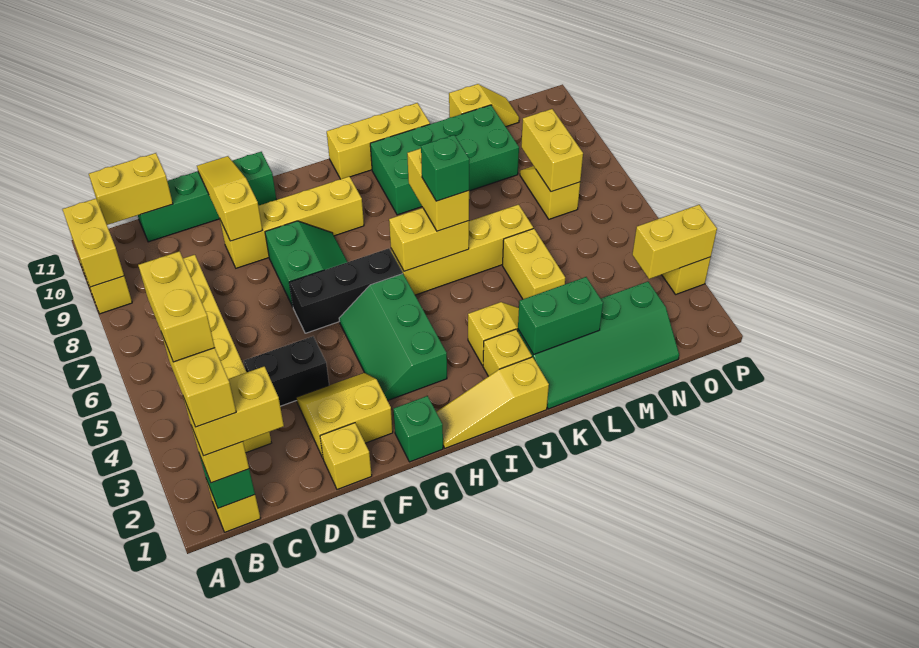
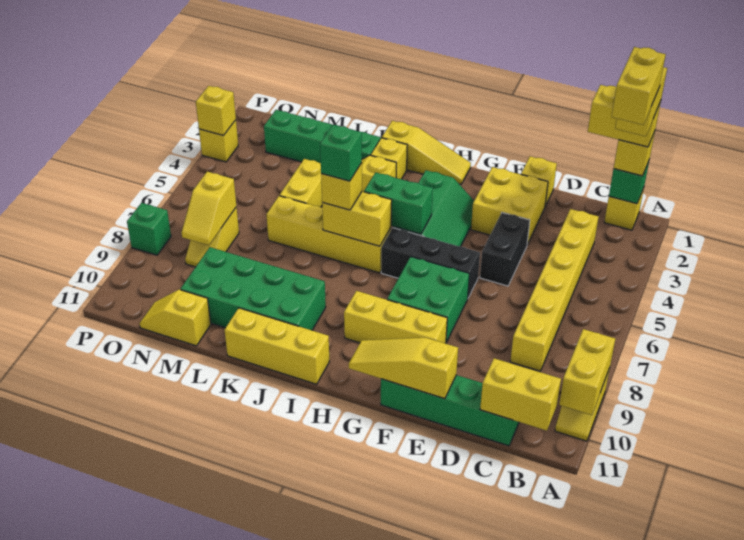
black brick D4:E4 level 1 -> black brick E4:E5 level 1
yellow slope E2:F3 level 1 top 2 -> yellow brick E2:F3 level 1
yellow brick E9:H9 level 1 -> yellow brick F9:H9 level 1
yellow slope E9:E11 level 2 top 9 -> yellow slope E11:G11 level 2 top E
green slope F7:G8 level 1 top F -> green brick F7:G8 level 1
green brick G1 level 1 -> green brick P8 level 1
yellow brick J6:J7 level 3 -> yellow brick J6 level 3
green brick K2:L2 level 2 -> green brick H5:I5 level 2
yellow brick N7:N8 level 2 -> yellow slope N7:N8 level 2 top 7
yellow brick O3:P3 level 2 -> yellow brick P3 level 2

